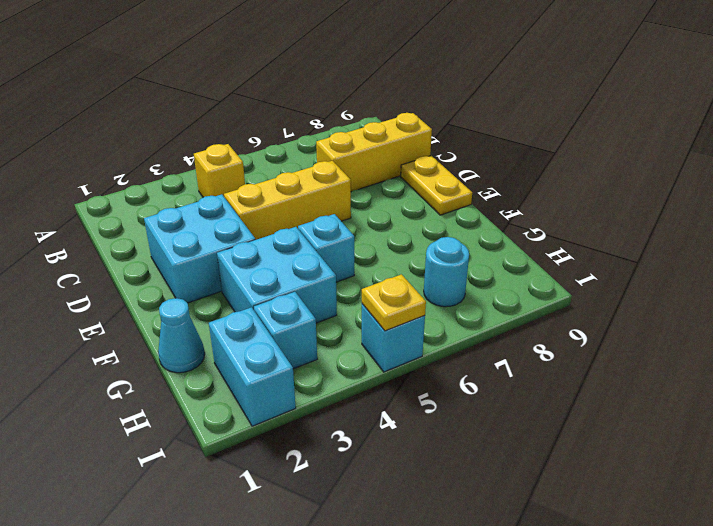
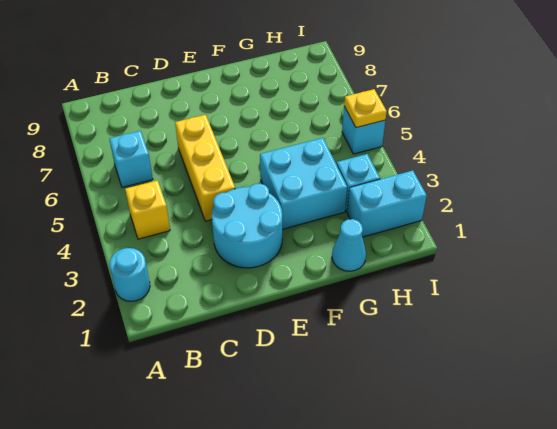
yellow brick C7:C9 level 1 -> none
cyan brick D2:E3 level 1 -> cyan round brick D2:E3 level 1
yellow plate D9:E9 level 1 -> none
cyan brick F5 level 1 -> cyan brick B6 level 1
cyan round brick H7 level 1 -> cyan round brick A2 level 1

